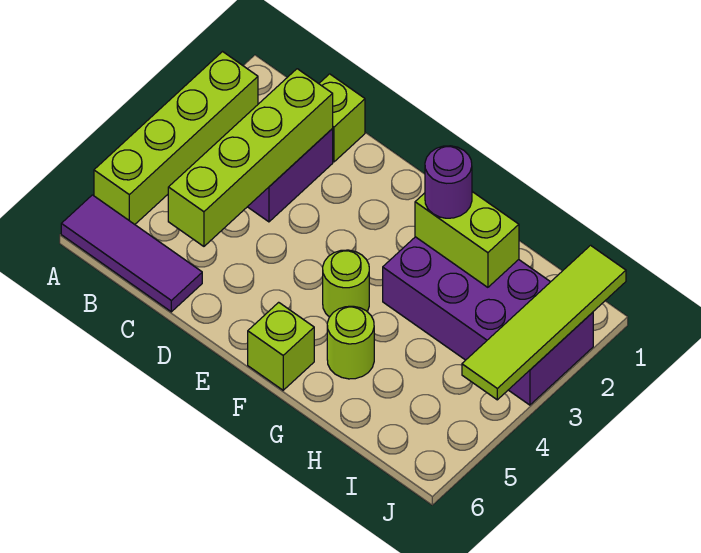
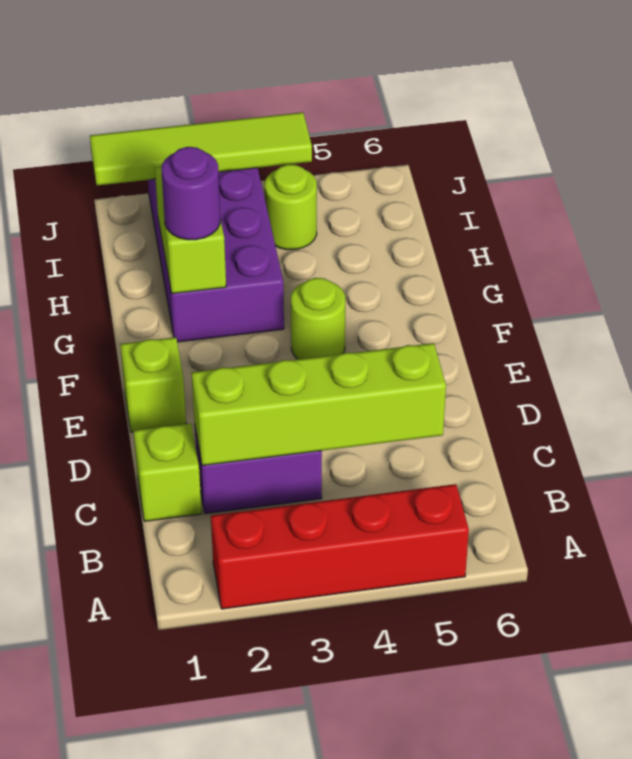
lime brick A2:A5 level 1 -> red brick A2:A5 level 1
purple tile A6:C6 level 1 -> none
lime brick F6 level 1 -> lime brick E1 level 1
lime round brick G5 level 1 -> lime round brick I4 level 1

